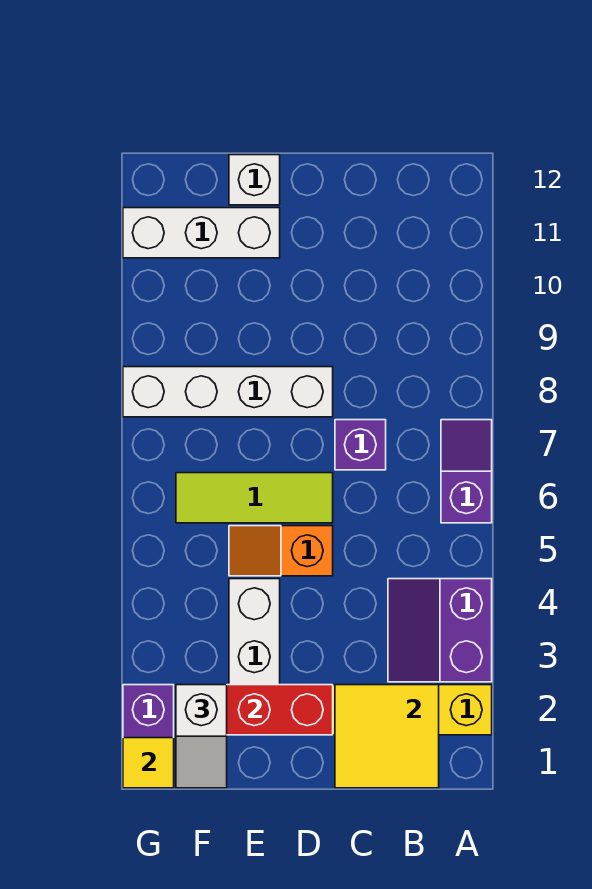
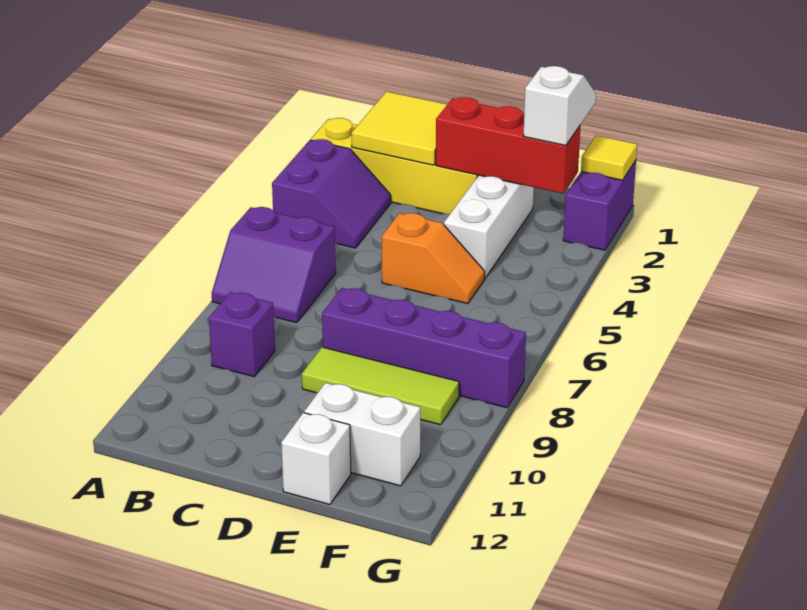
purple slope A6:A7 level 1 top 6 -> purple slope A6:B7 level 1 top 6
purple brick C7 level 1 -> purple brick B9 level 1
lime tile D6:F6 level 1 -> lime tile D9:F9 level 1
white brick D8:G8 level 1 -> purple brick D8:G8 level 1
white brick E11:G11 level 1 -> white brick E11:F11 level 1

